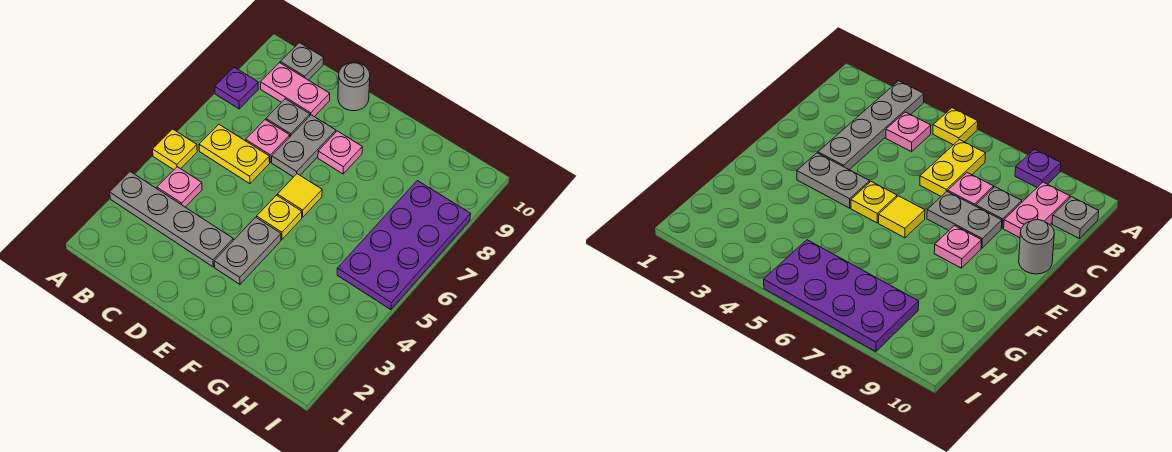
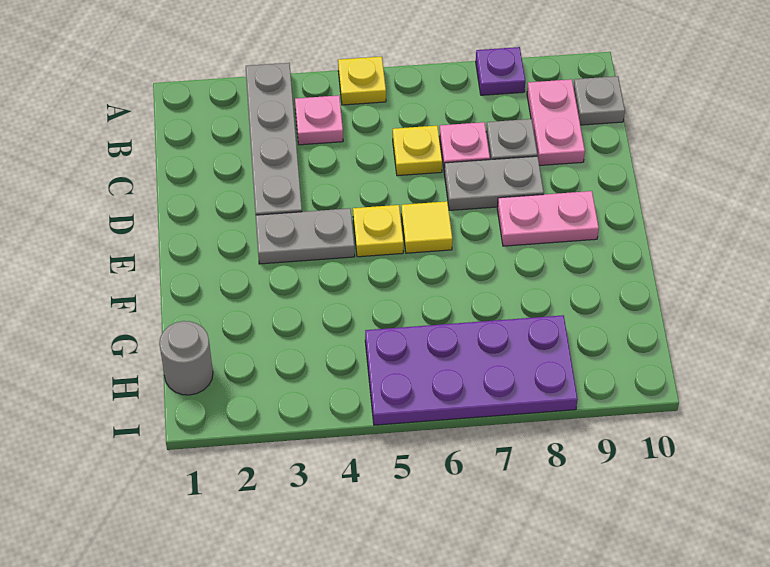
yellow plate B6:C6 level 1 -> yellow plate C6 level 1
grey round brick D10 level 1 -> grey round brick H1 level 1
pink plate E8 level 1 -> pink plate E8:E9 level 1

